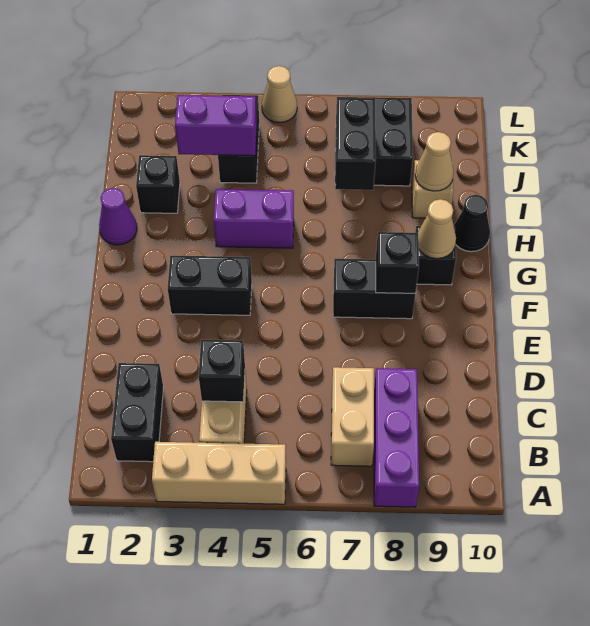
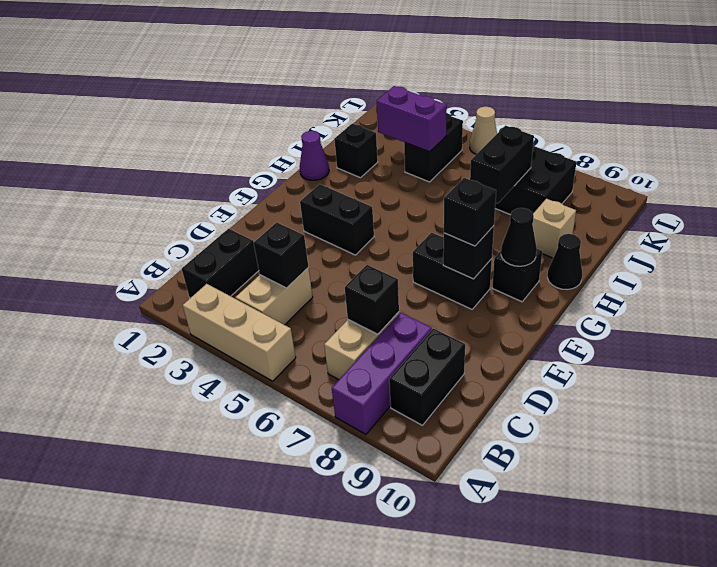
none -> black brick B9:C9 level 1
none -> black brick C7 level 2
none -> black brick F8 level 3
tan cone G9 level 2 -> black cone G9 level 2
purple brick H4:H5 level 1 -> none
tan cone I9 level 2 -> none

